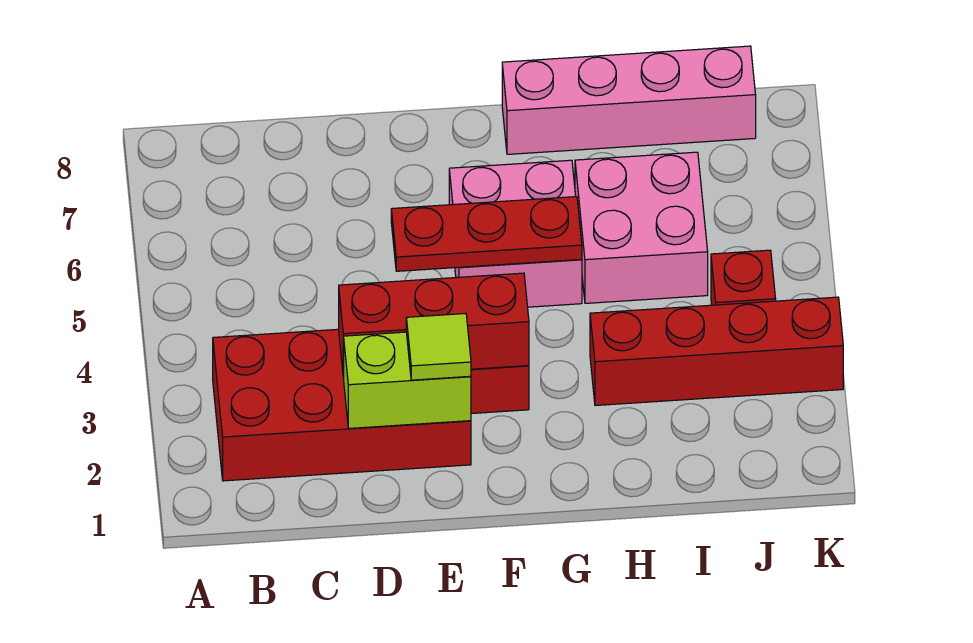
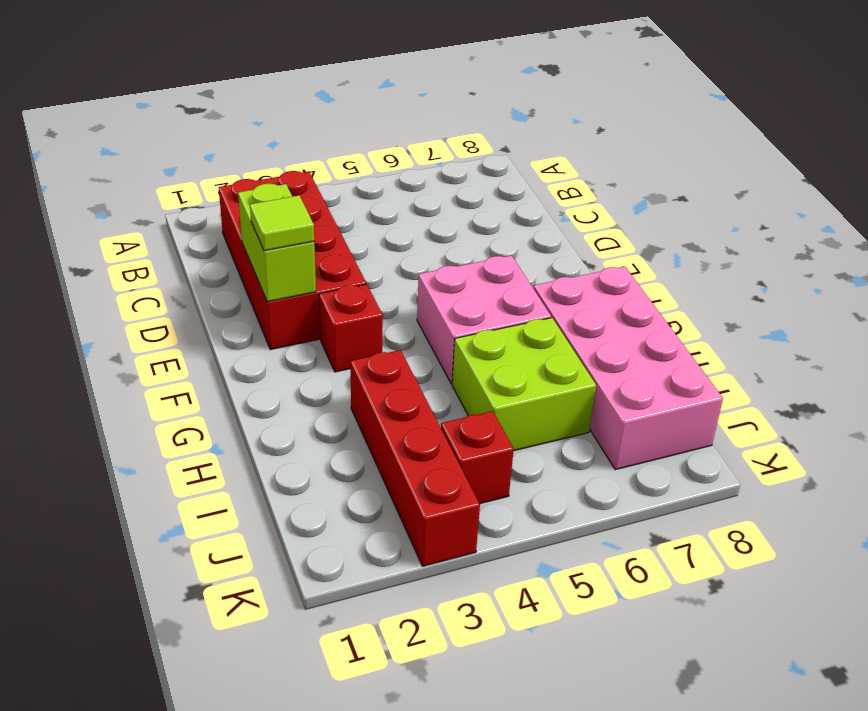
red brick D3:F3 level 2 -> none
red plate E5:G5 level 2 -> none
pink brick G8:J8 level 1 -> pink brick G7:J8 level 1
pink brick H5:I6 level 1 -> lime brick H5:I6 level 1

